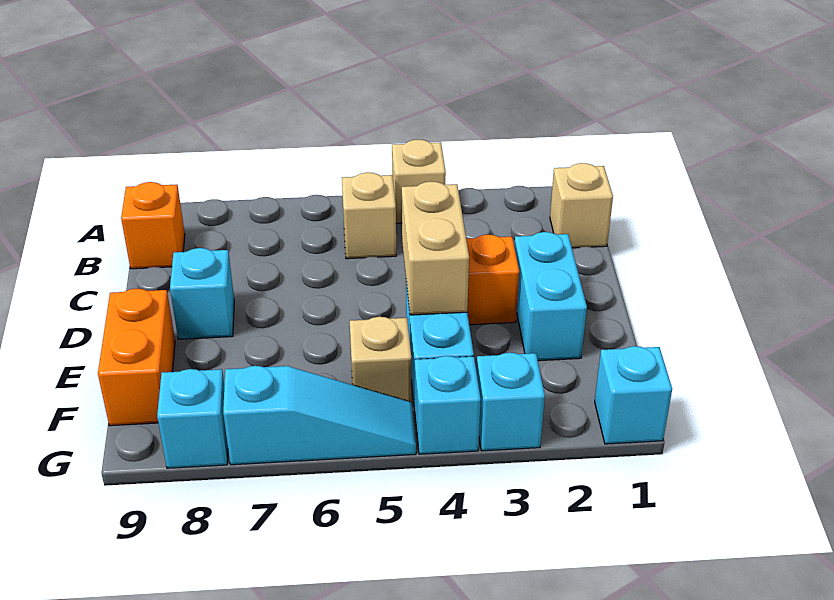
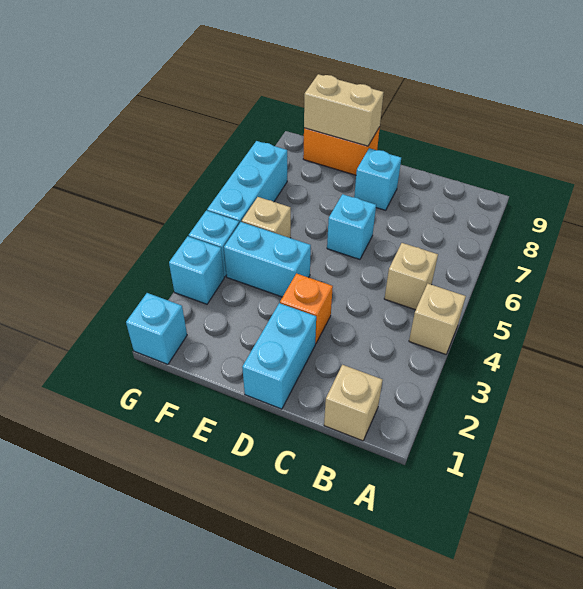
orange brick B9 level 1 -> none
cyan brick D2:E2 level 1 -> cyan brick D1:D2 level 1
tan brick D4:E4 level 2 -> tan brick E9:F9 level 2
cyan slope G5:G7 level 1 top 7 -> cyan brick G5:G7 level 1
cyan brick G8 level 1 -> cyan brick D6 level 1

